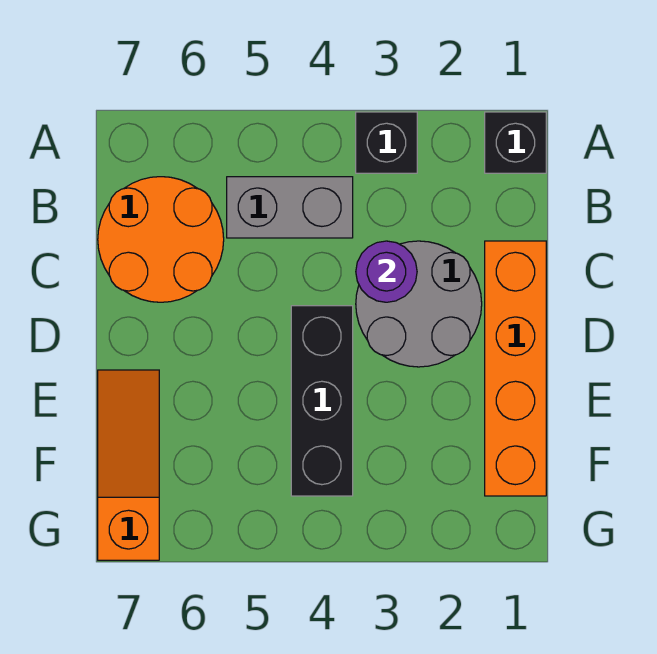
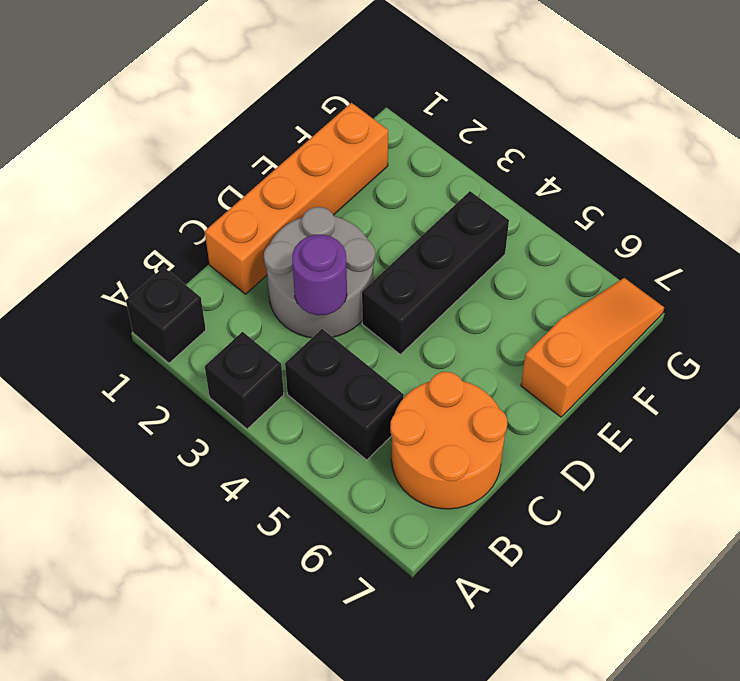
grey brick B4:B5 level 1 -> black brick B4:B5 level 1
orange slope E7:G7 level 1 top G -> orange slope E7:G7 level 1 top E

